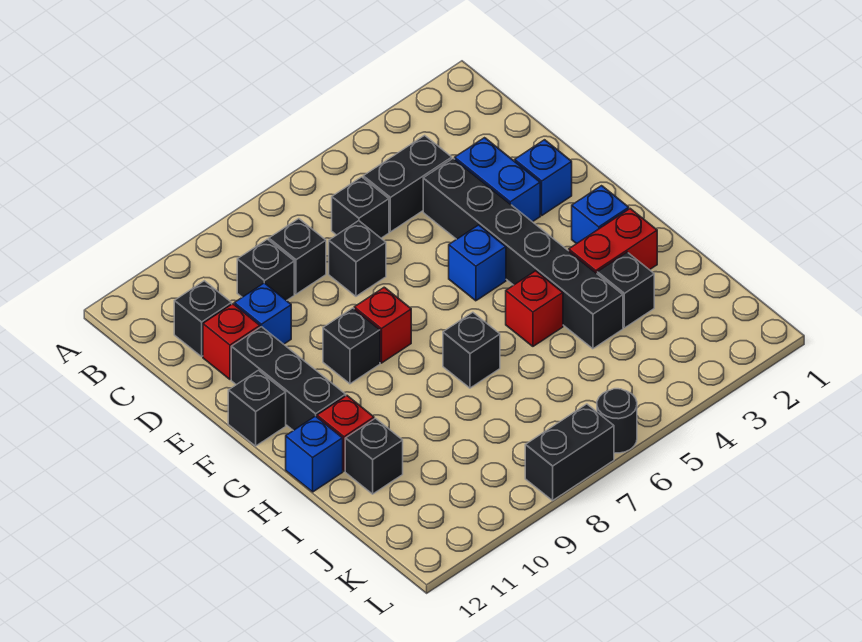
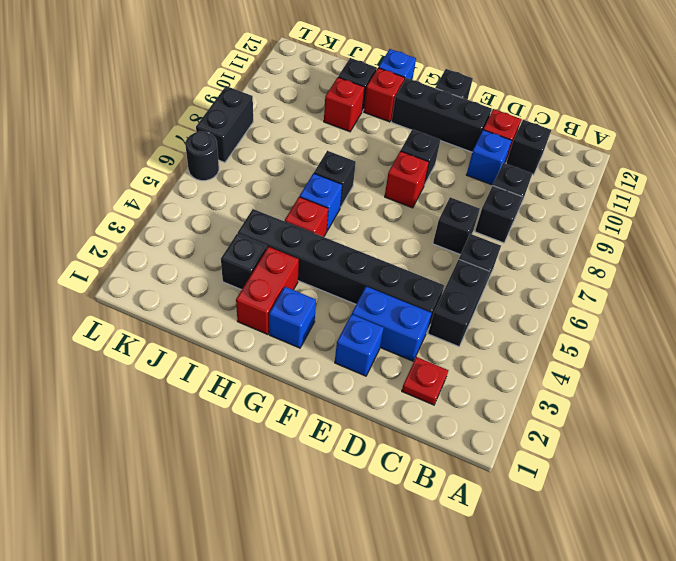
none -> red plate C2 level 1
blue brick F5 level 1 -> blue brick H6 level 1
none -> red brick I10 level 1

